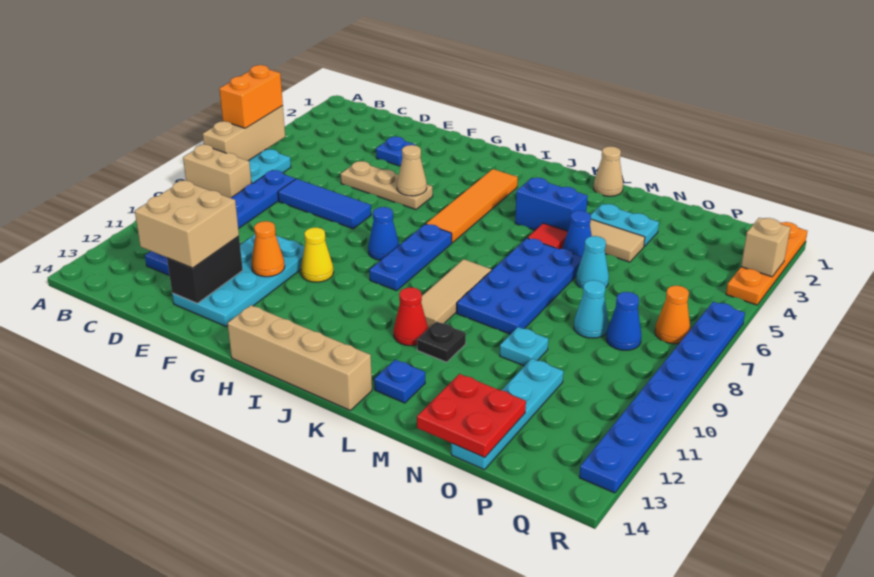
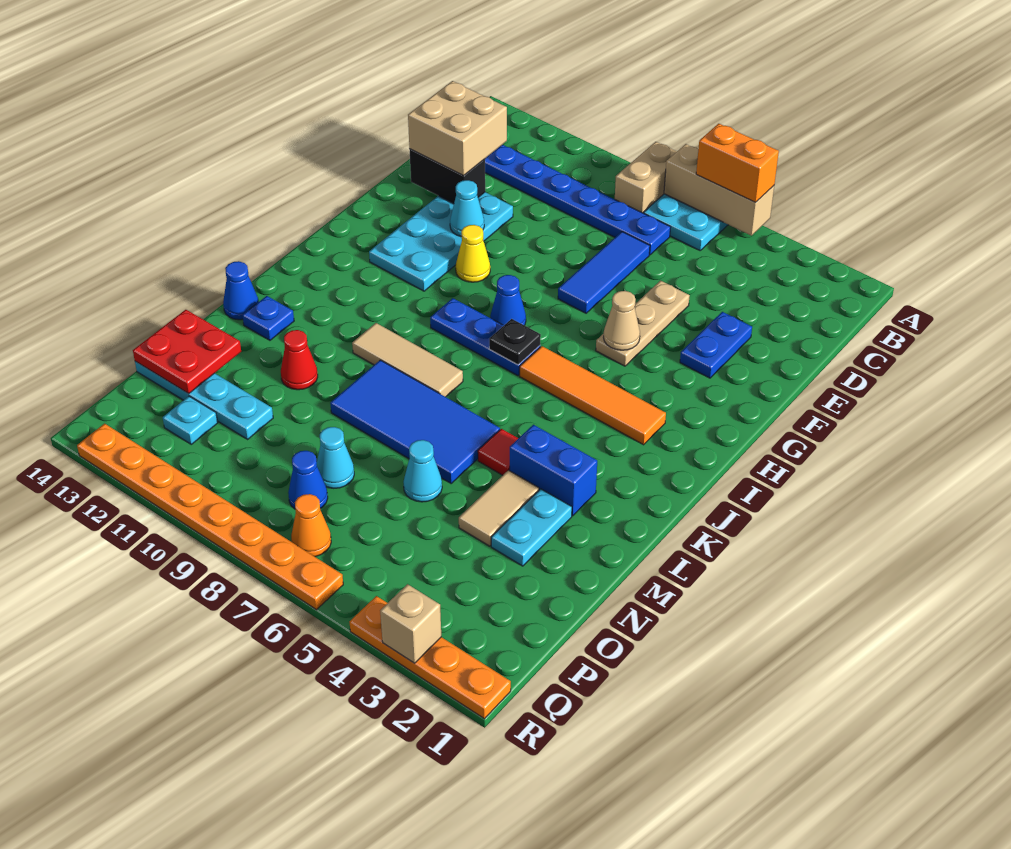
blue plate E3 level 1 -> blue plate E3:F3 level 1
cyan plate E10:F13 level 1 -> cyan plate E11:H12 level 1
orange cone F11 level 2 -> cyan cone F11 level 2
tan brick H14:K14 level 1 -> none
blue brick K4:L4 level 1 -> blue brick L3:L4 level 1
red cone K11 level 1 -> red cone M11 level 1
tan cone L1 level 1 -> none
blue plate L6:M9 level 1 -> blue tile L6:M9 level 1
black plate L11 level 1 -> black plate I7 level 2
blue cone M5 level 1 -> blue cone L14 level 1
cyan plate N10 level 1 -> cyan plate P12 level 1
blue plate R6:R13 level 1 -> orange plate R6:R13 level 1

